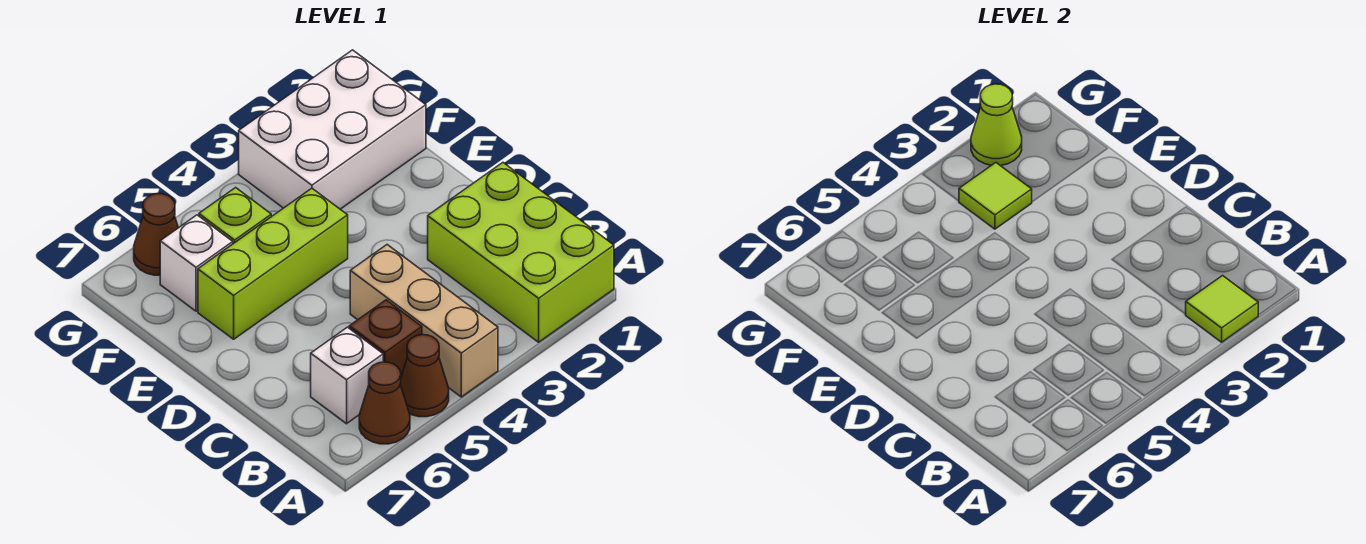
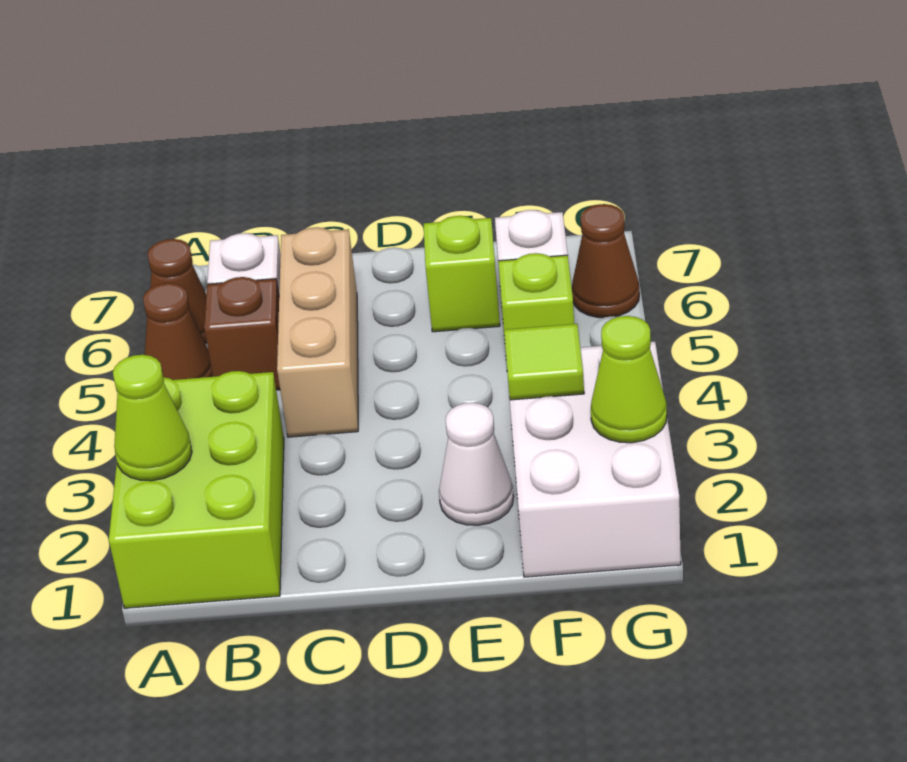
lime brick A1:C2 level 1 -> lime brick A1:B3 level 1
lime tile A2 level 2 -> lime cone A2 level 2
tan brick A4:C4 level 1 -> tan brick C4:C6 level 1
none -> white cone E2 level 1
lime brick E4:E6 level 1 -> lime brick E6 level 1

